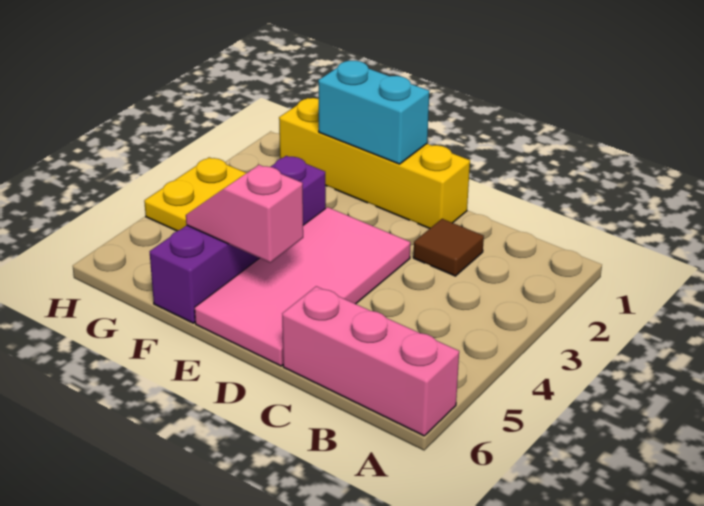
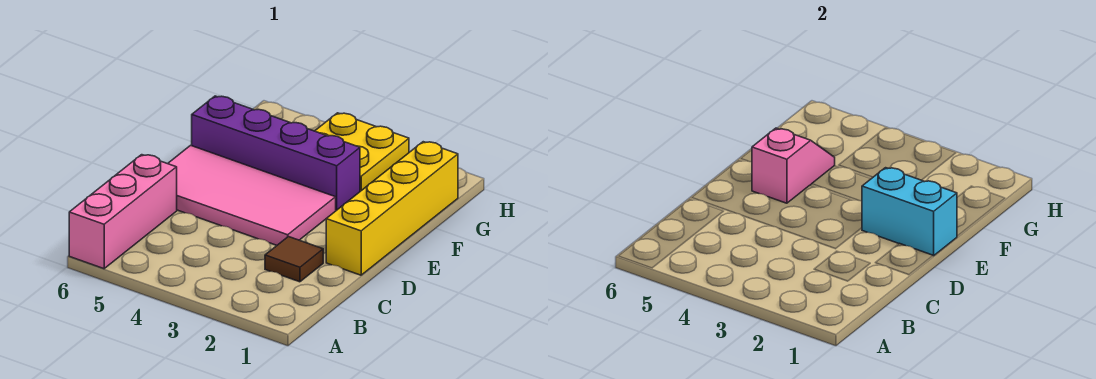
cyan brick E1:F1 level 2 -> cyan brick E1:E2 level 2

